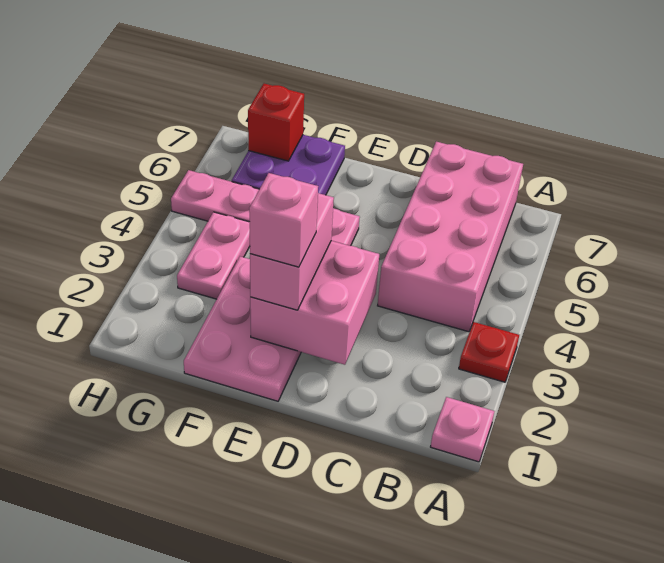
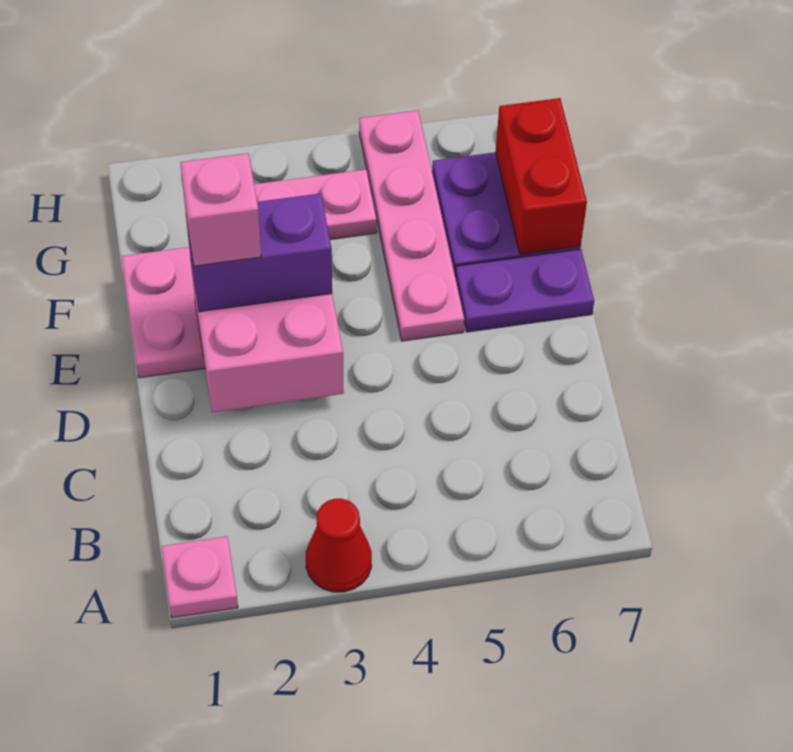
red plate A3 level 1 -> red cone A3 level 1
pink brick B4:C7 level 1 -> none
pink brick E2:E3 level 3 -> purple brick E2:E3 level 3
none -> purple plate E6:E7 level 1
red brick G7 level 2 -> red brick F7:G7 level 2

